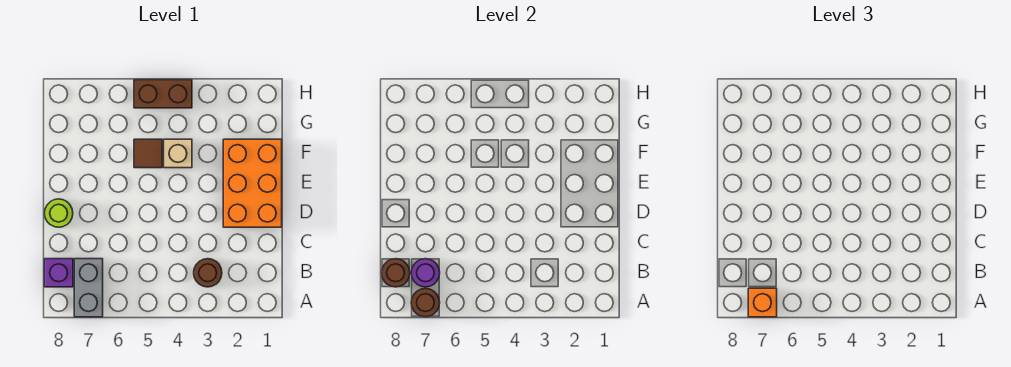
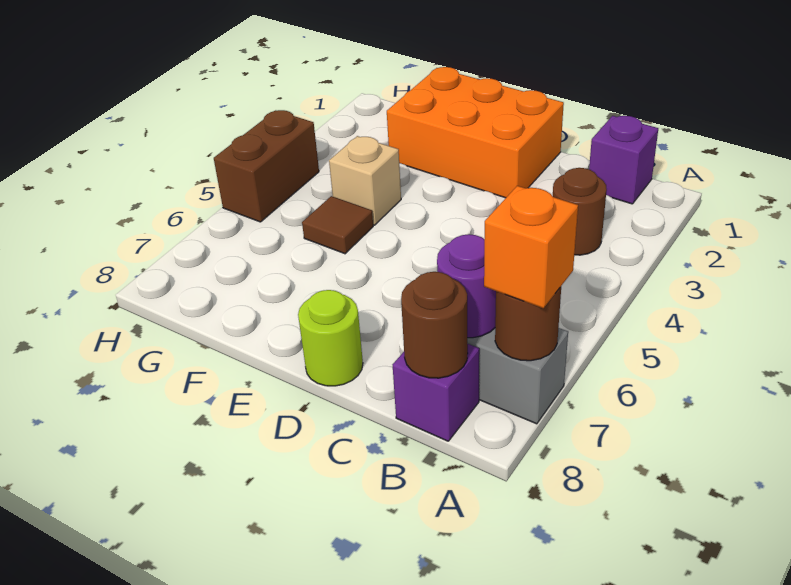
none -> purple brick B1 level 1

